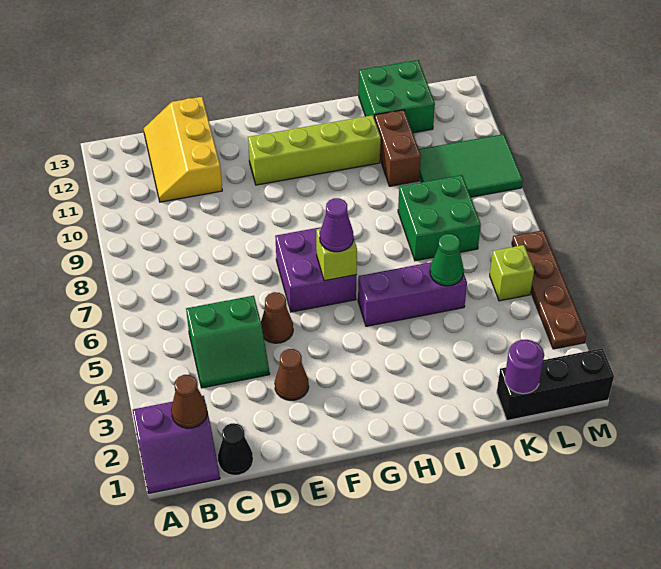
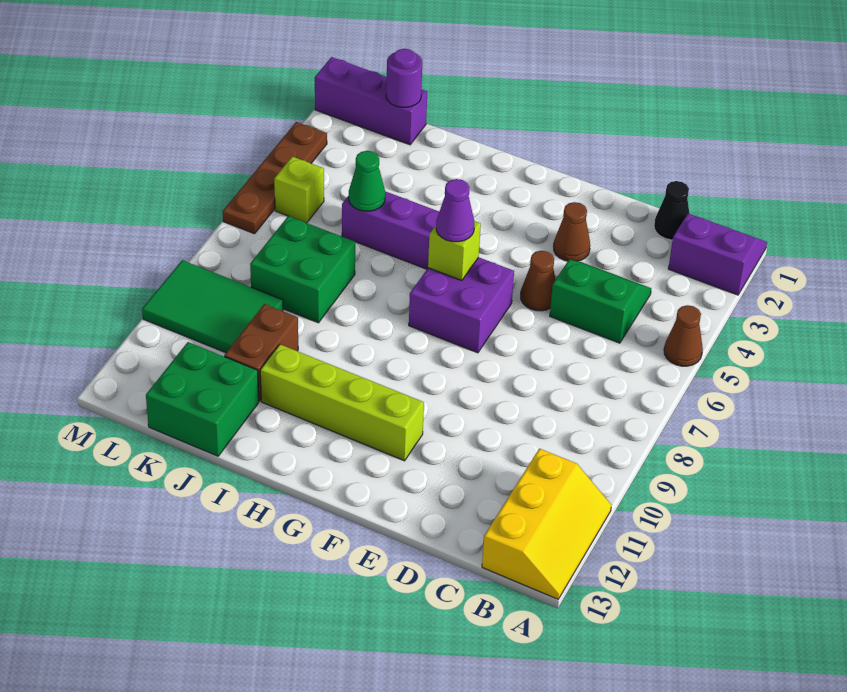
brown cone B2 level 2 -> brown cone A5 level 1
yellow slope C11:D13 level 1 top D -> yellow slope A11:B13 level 1 top B
black brick K1:M1 level 1 -> purple brick K1:M1 level 1

